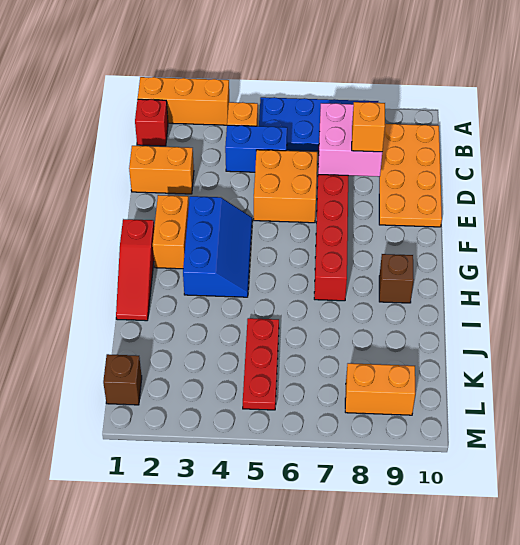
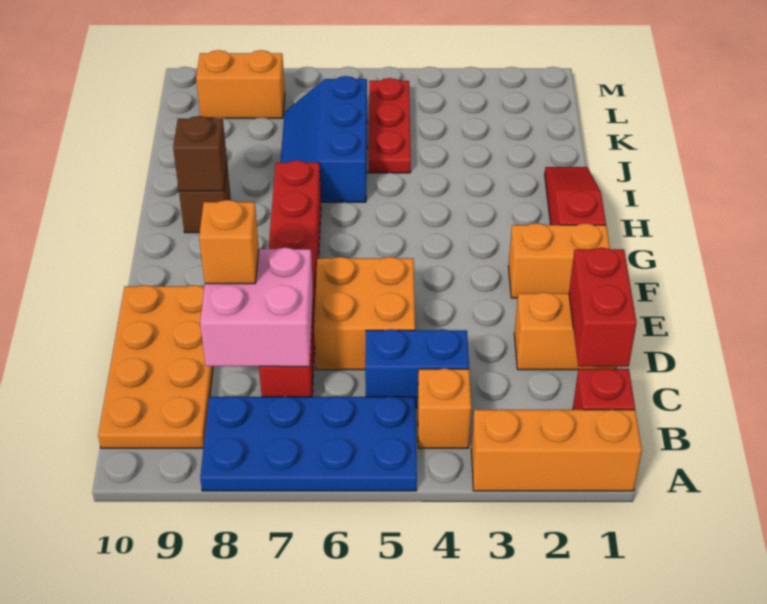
none -> red brick C1:D1 level 2
orange brick F2:G2 level 1 -> orange brick F1:F2 level 1
blue slope F3:H4 level 1 top 3 -> blue slope I6:K7 level 1 top 6
brown brick L1 level 1 -> brown brick H9 level 2

